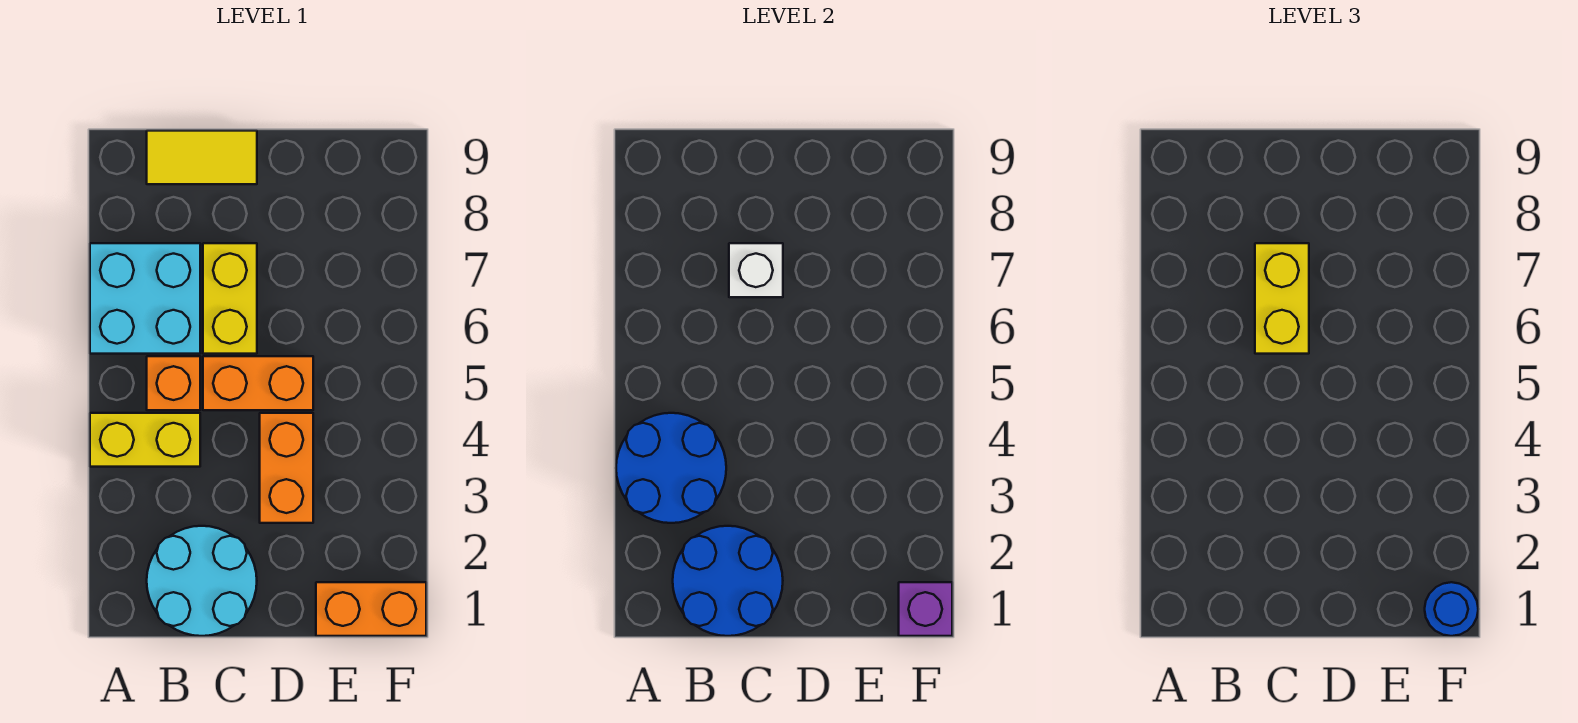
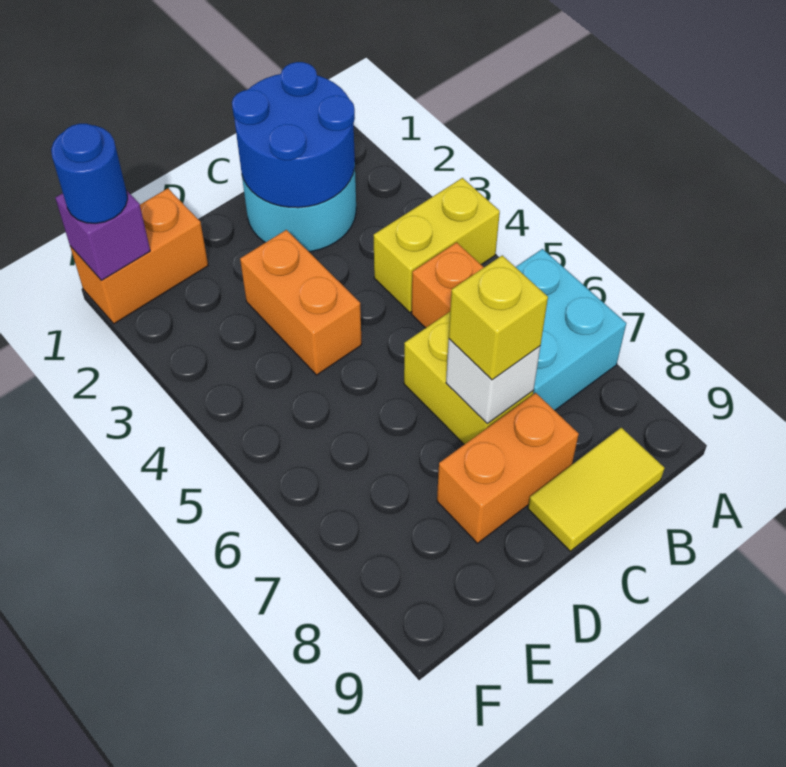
blue round brick A3:B4 level 2 -> none
orange brick C5:D5 level 1 -> orange brick C8:D8 level 1
yellow brick C6:C7 level 3 -> yellow brick C7 level 3

